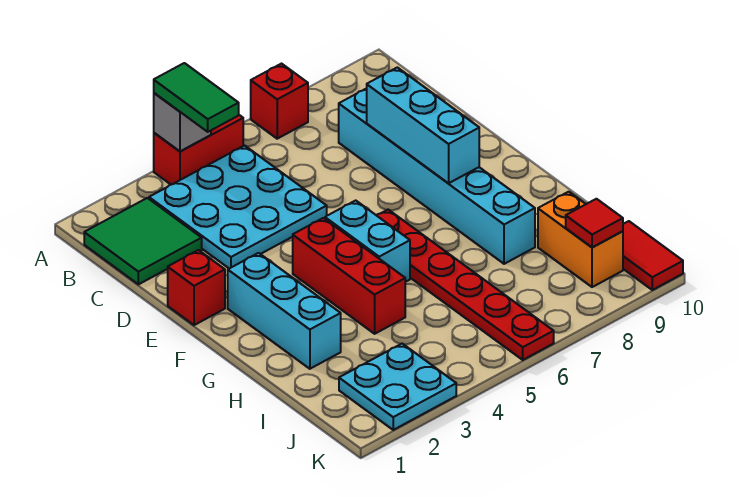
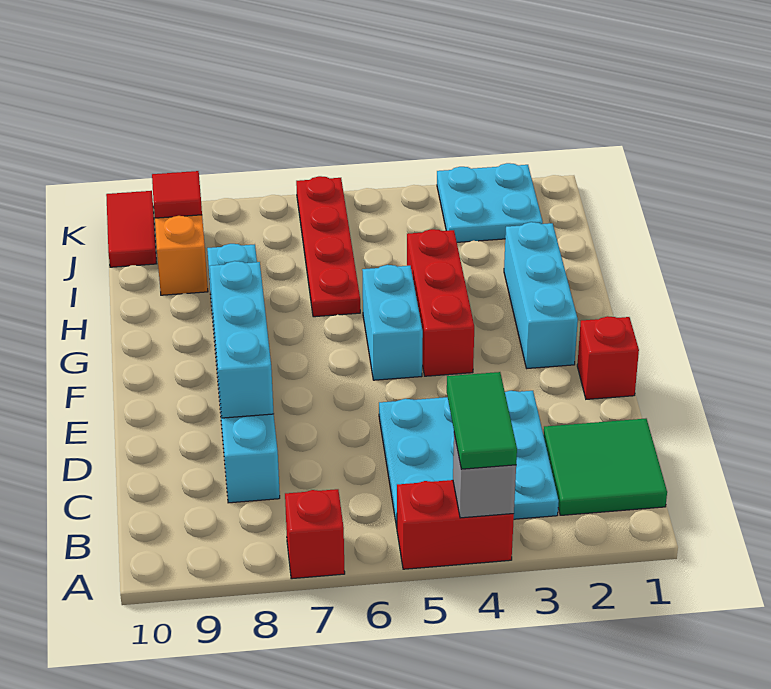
red plate F6:K6 level 1 -> red plate H6:K6 level 1

